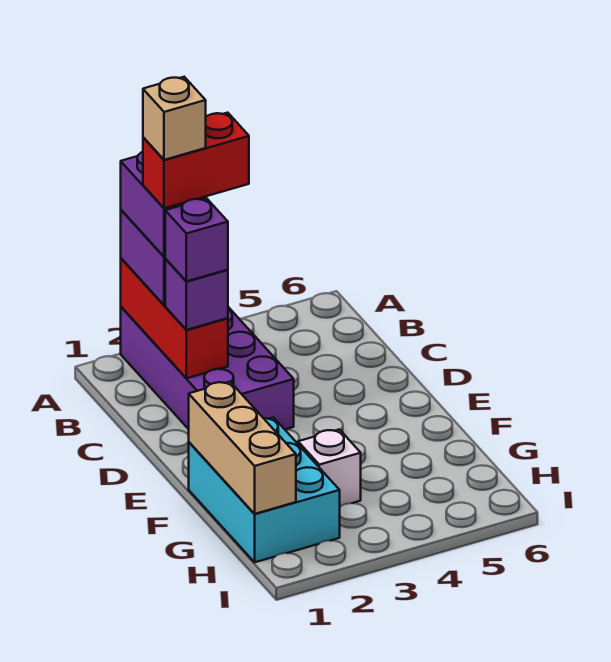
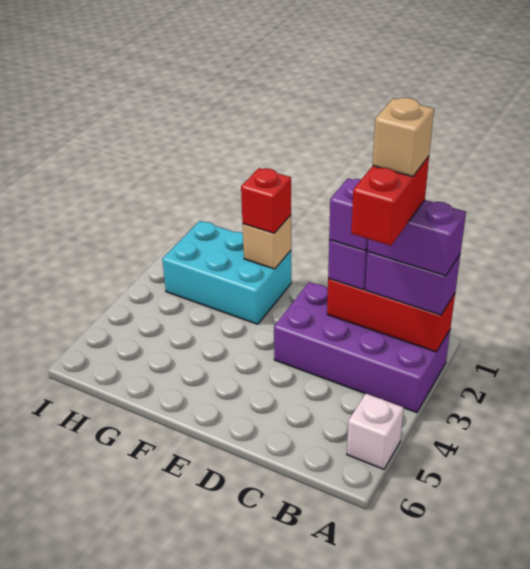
tan brick F1:H1 level 2 -> tan brick F1 level 2
none -> red brick F1 level 3
white brick G3 level 1 -> white brick A5 level 1

